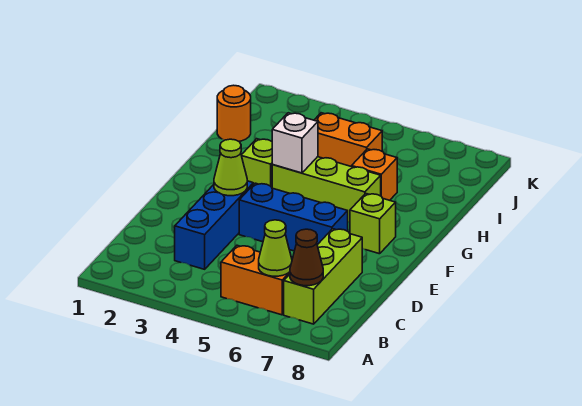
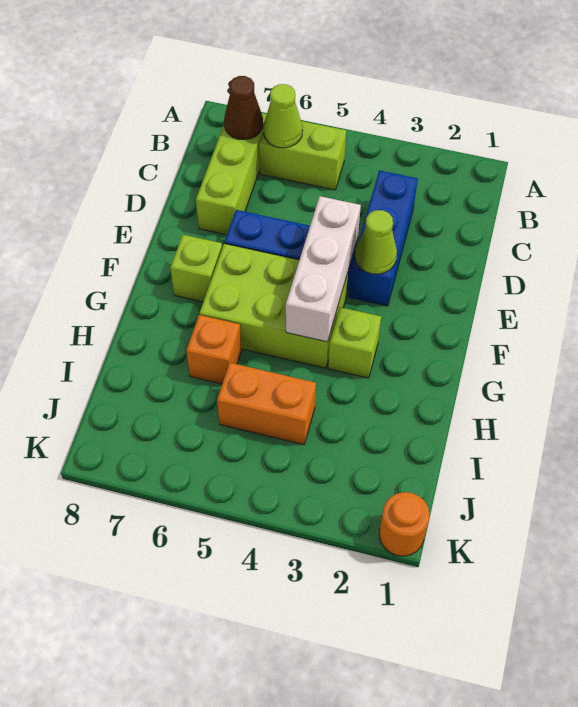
orange brick B5:B6 level 1 -> lime brick B5:B6 level 1
lime brick G4:G6 level 1 -> lime brick F4:G6 level 1
white brick G4 level 2 -> white brick E4:G4 level 2
orange round brick I1 level 1 -> orange round brick K1 level 1

